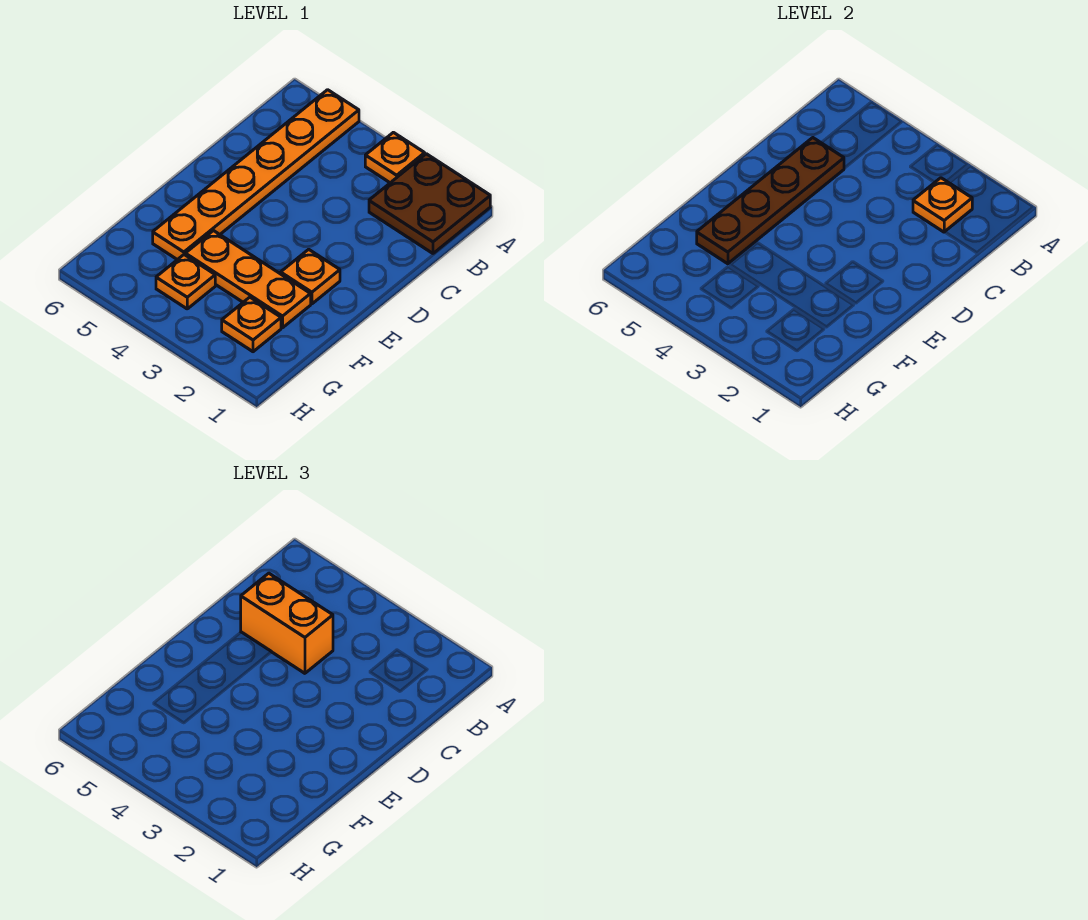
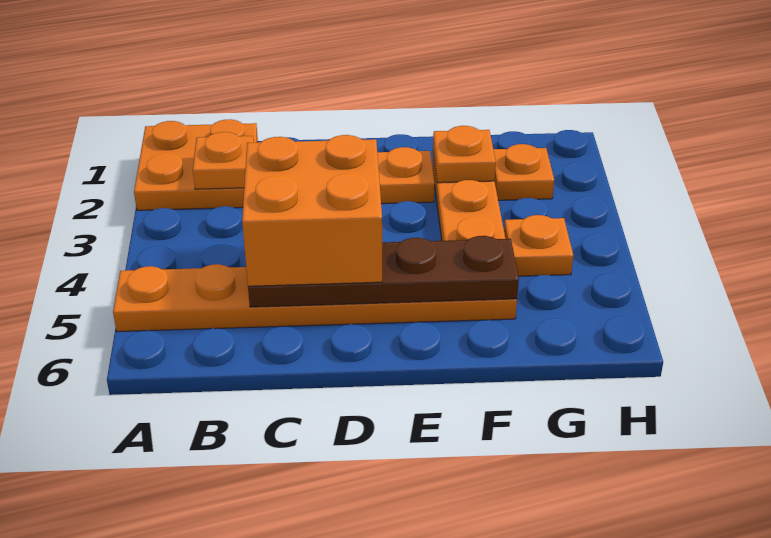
brown plate A1:B2 level 1 -> orange plate A1:B2 level 1
orange plate A3 level 1 -> orange plate F2 level 2
orange brick C4:C5 level 3 -> orange brick C4:D5 level 3

